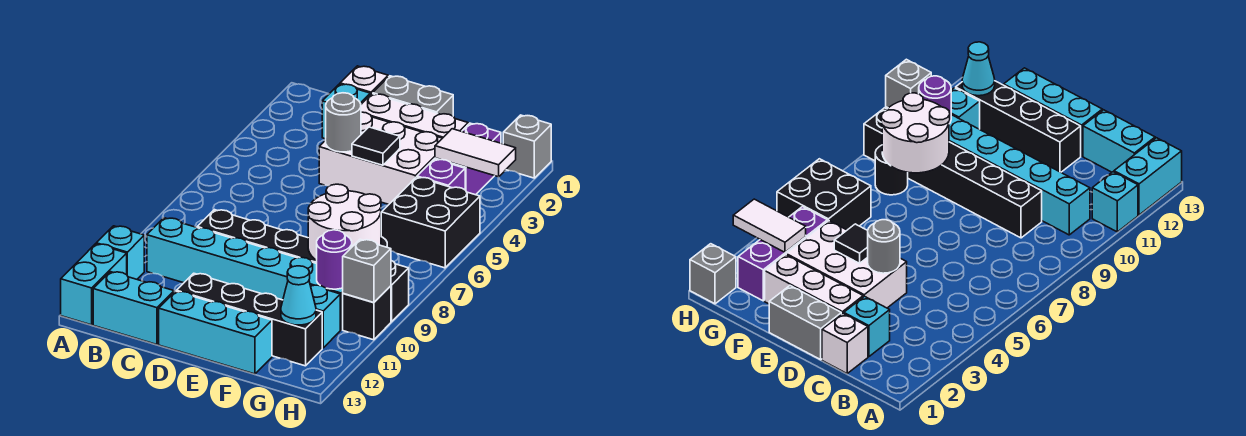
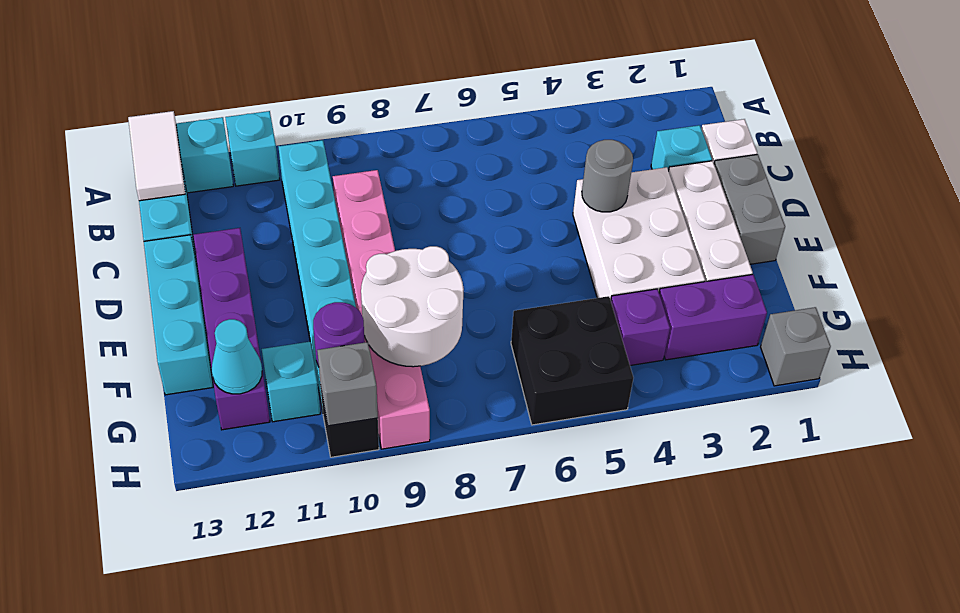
black brick C9:H9 level 1 -> pink brick C9:H9 level 1
black brick D12:G12 level 1 -> purple brick D12:G12 level 1
black tile E4 level 2 -> none
white tile G3:H3 level 2 -> white tile A13:B13 level 2
black round brick G8 level 1 -> none

